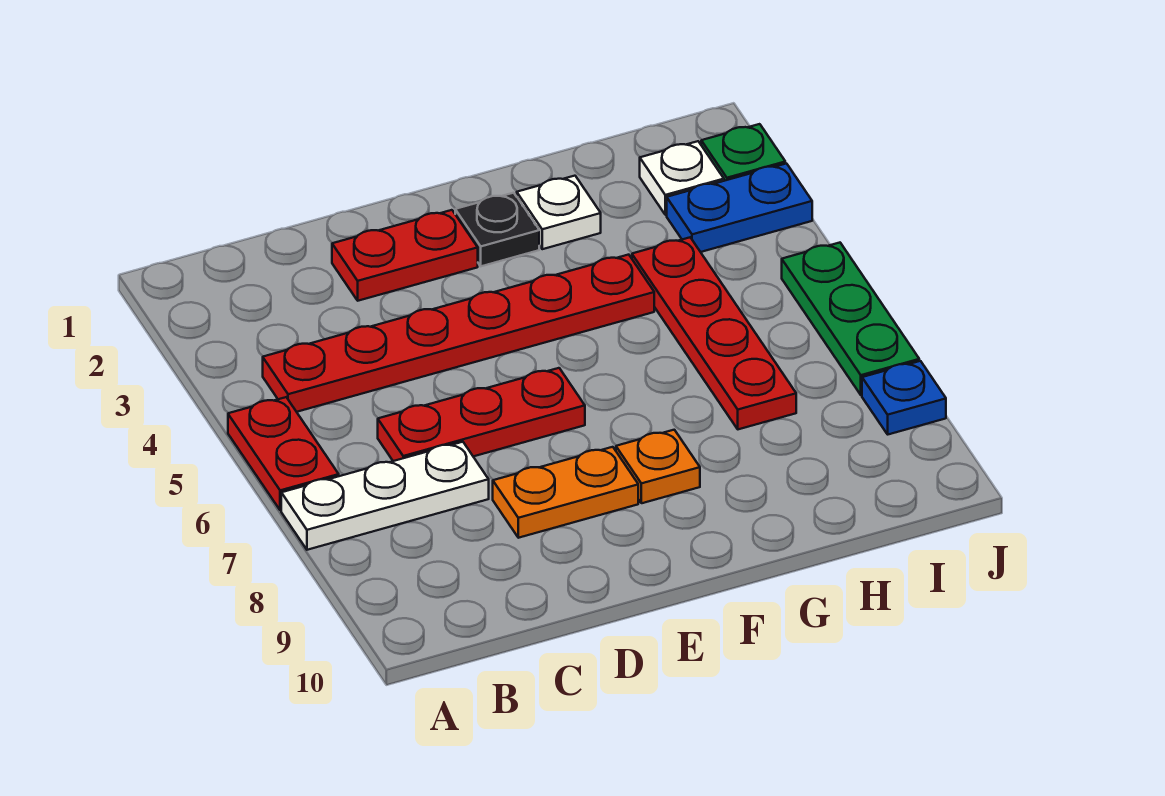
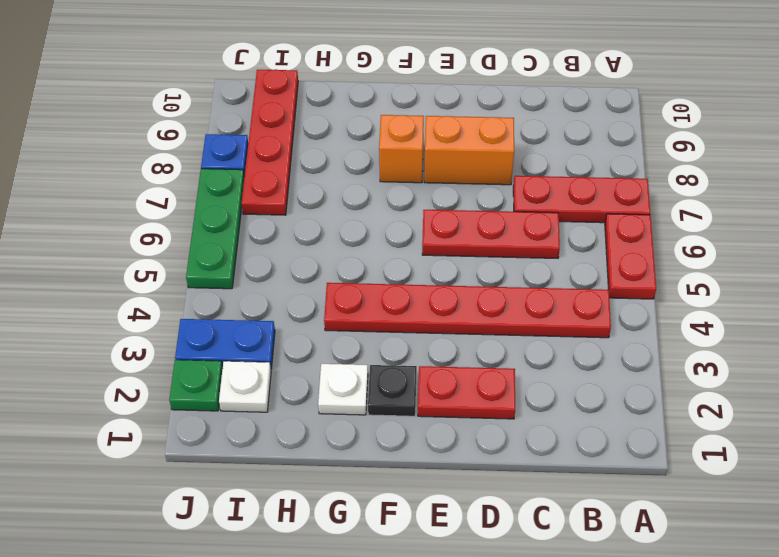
white plate A7:C7 level 1 -> red plate A7:C7 level 1
orange plate D8:E8 level 1 -> orange brick D8:E8 level 1
orange plate F8 level 1 -> orange brick F8 level 1
red plate H4:H7 level 1 -> red plate I7:I10 level 1

